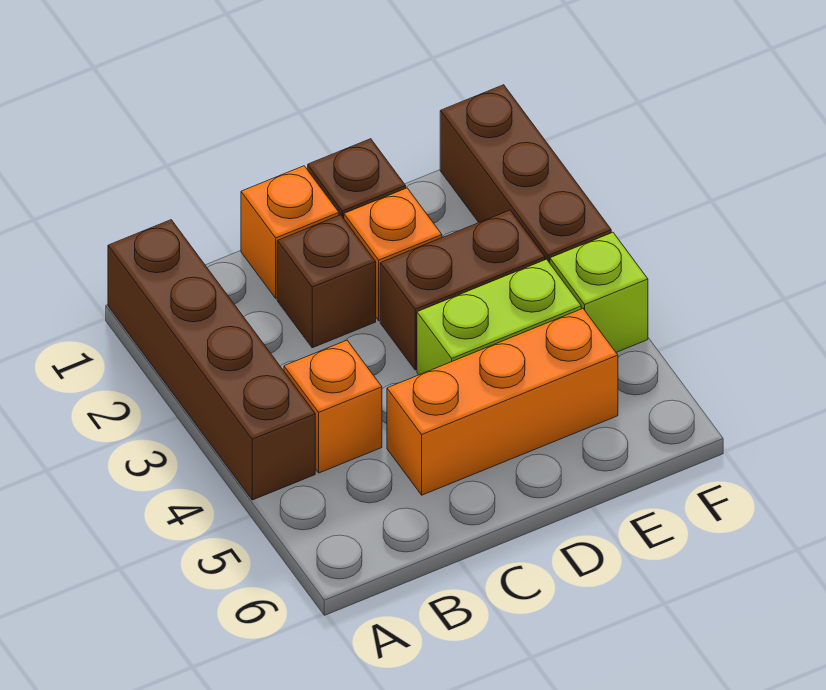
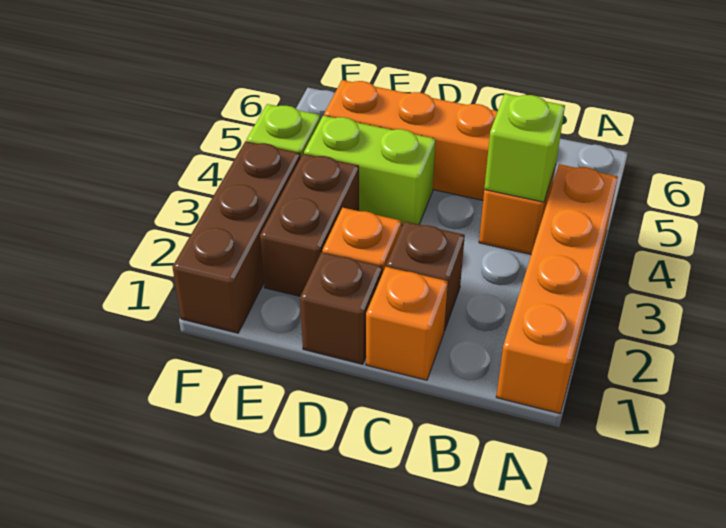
brown brick A1:A4 level 1 -> orange brick A1:A4 level 1
none -> lime brick B4 level 2
brown brick D3:E3 level 1 -> brown brick E2:E3 level 1

